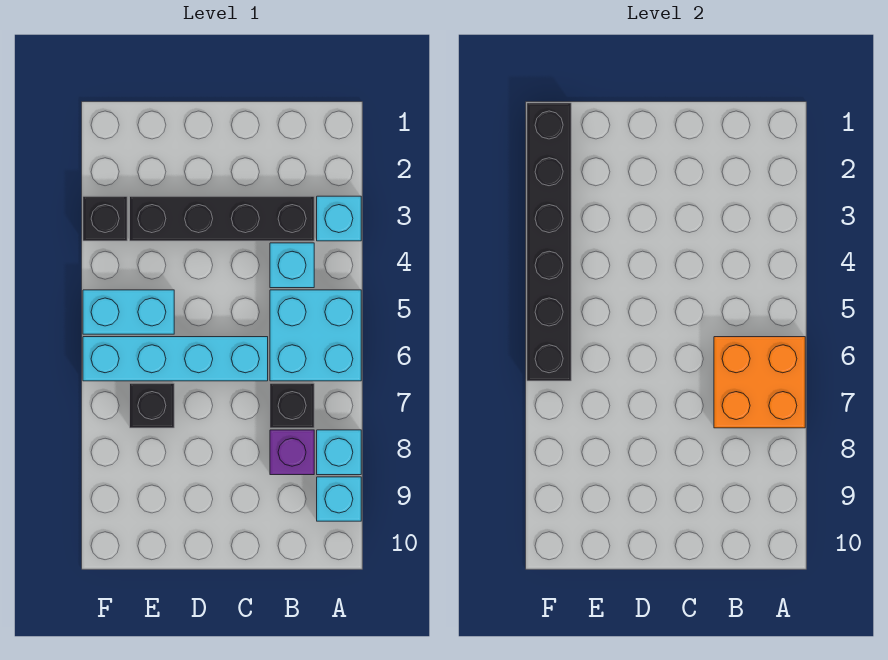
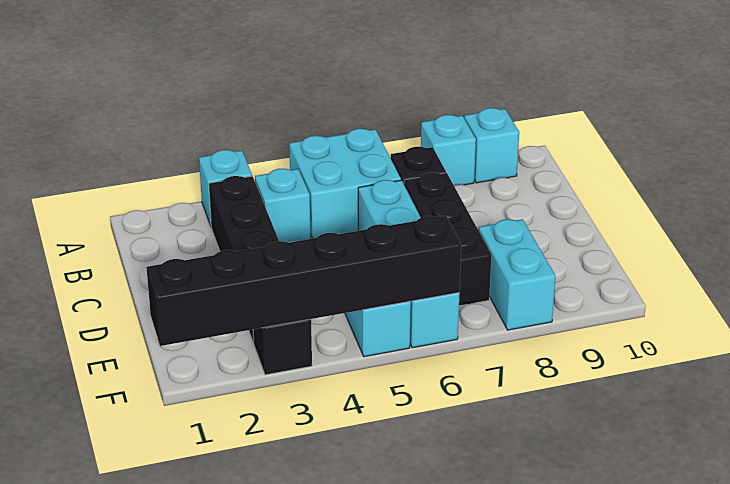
orange brick A6:B7 level 2 -> none
purple brick B8 level 1 -> none
black brick E7 level 1 -> black brick C7:E7 level 1
none -> cyan brick E8:F8 level 1

